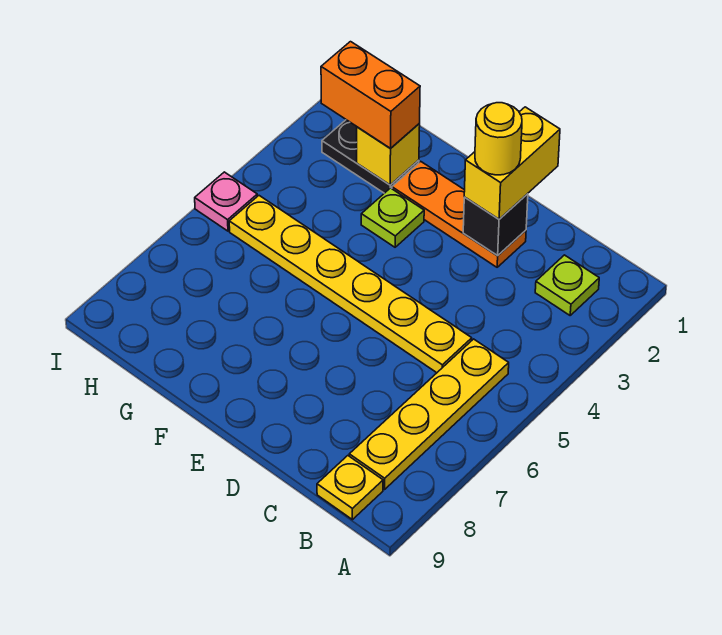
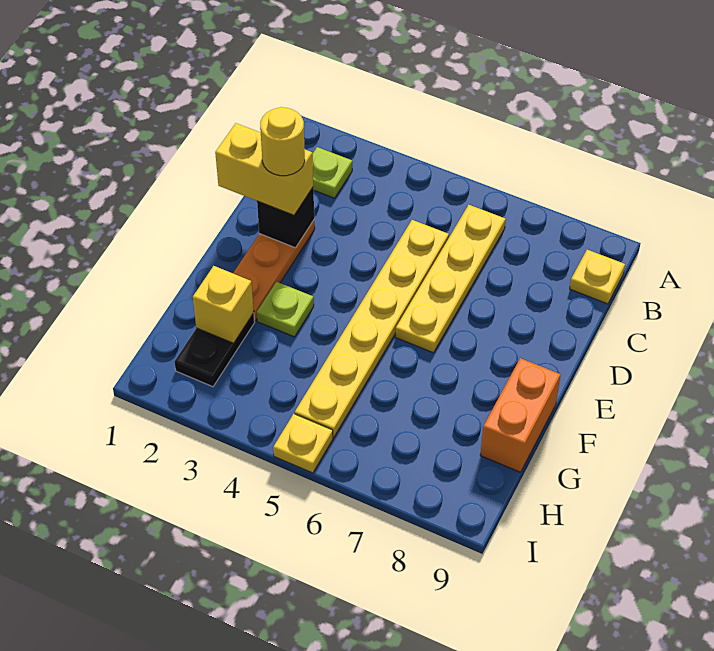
yellow plate B5:B8 level 1 -> yellow plate B6:E6 level 1
orange brick G2:H2 level 3 -> orange brick F9:G9 level 1
pink plate I5 level 1 -> yellow plate I5 level 1

